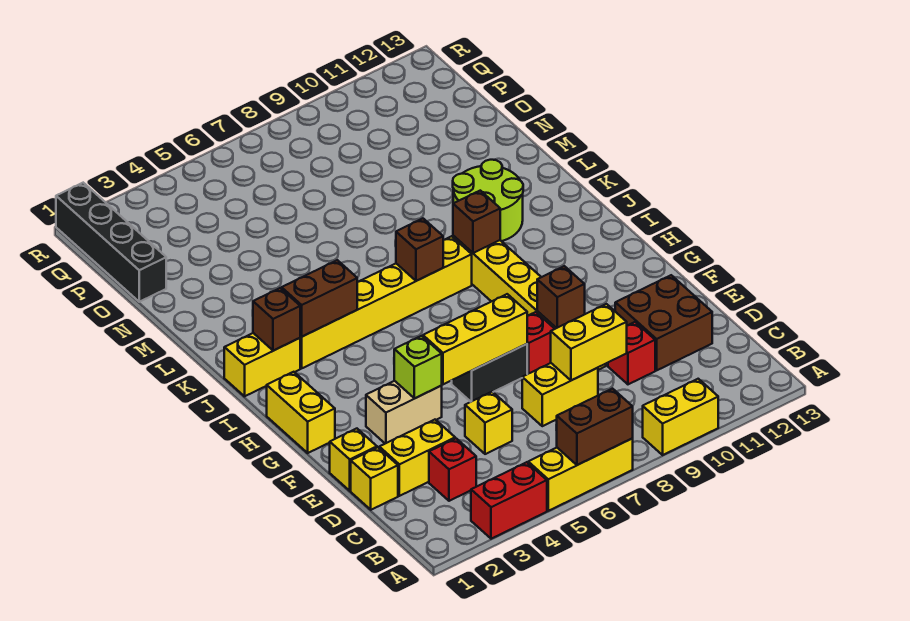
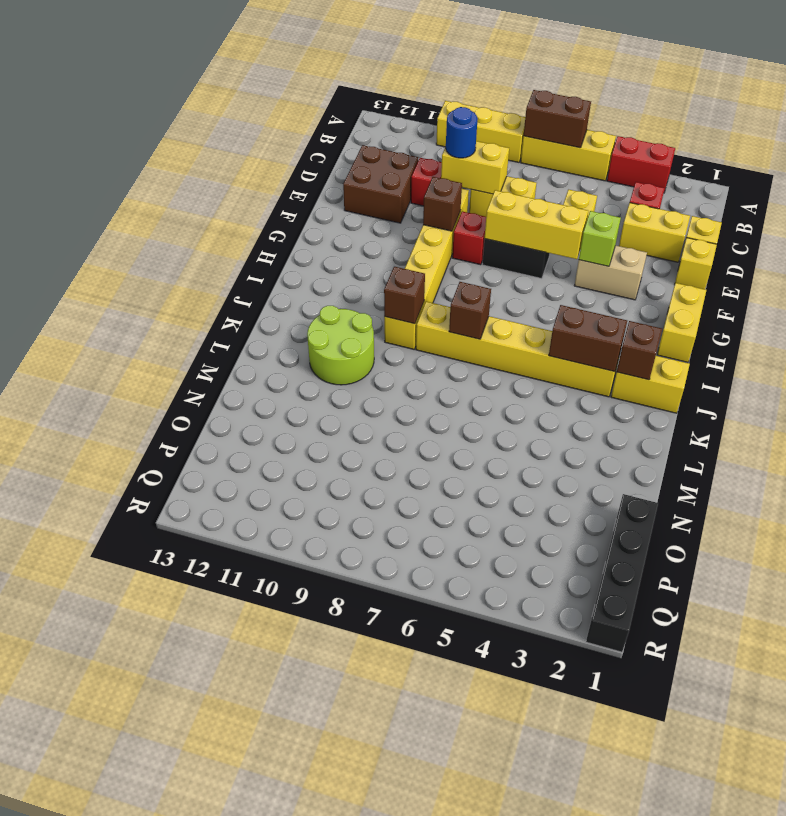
yellow brick A9:A10 level 1 -> yellow brick A8:A10 level 1
none -> blue round brick D9 level 3

